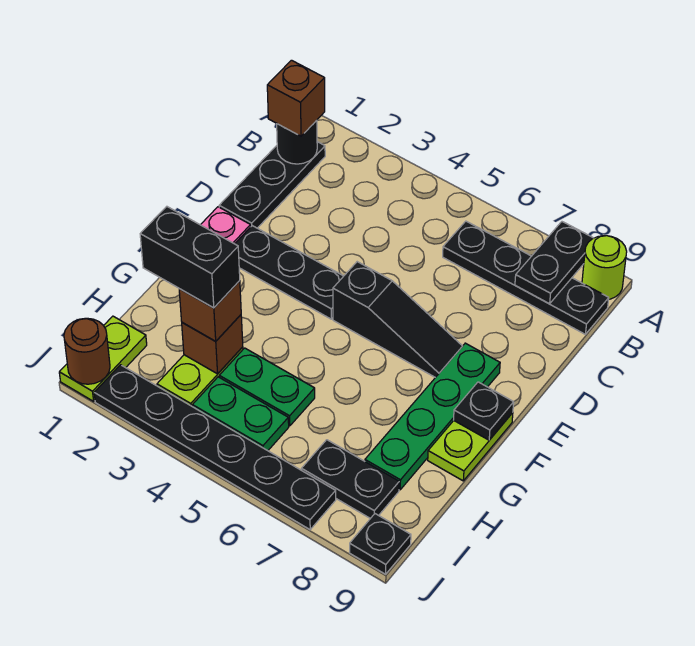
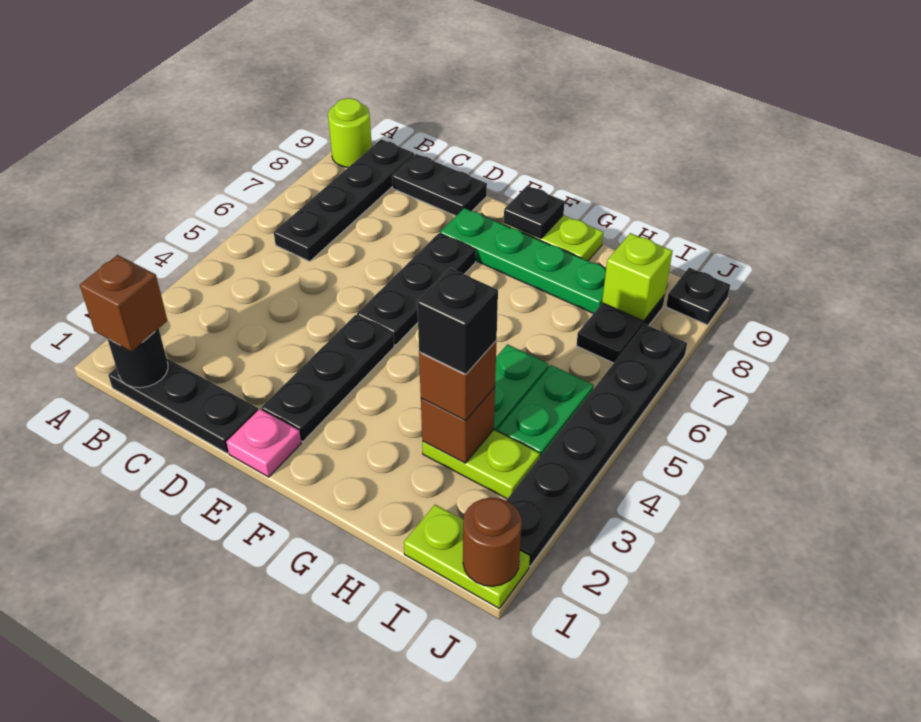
black plate A8:B8 level 2 -> black plate C9:D9 level 1
black slope E5:E7 level 1 top 5 -> black plate E5:E7 level 1
black brick H2:H3 level 4 -> black brick H3 level 4
none -> lime brick I8 level 2

